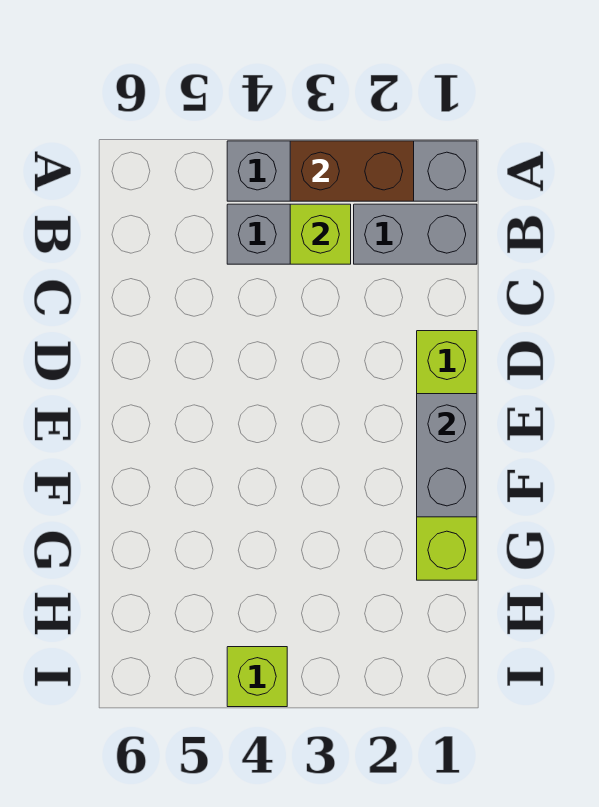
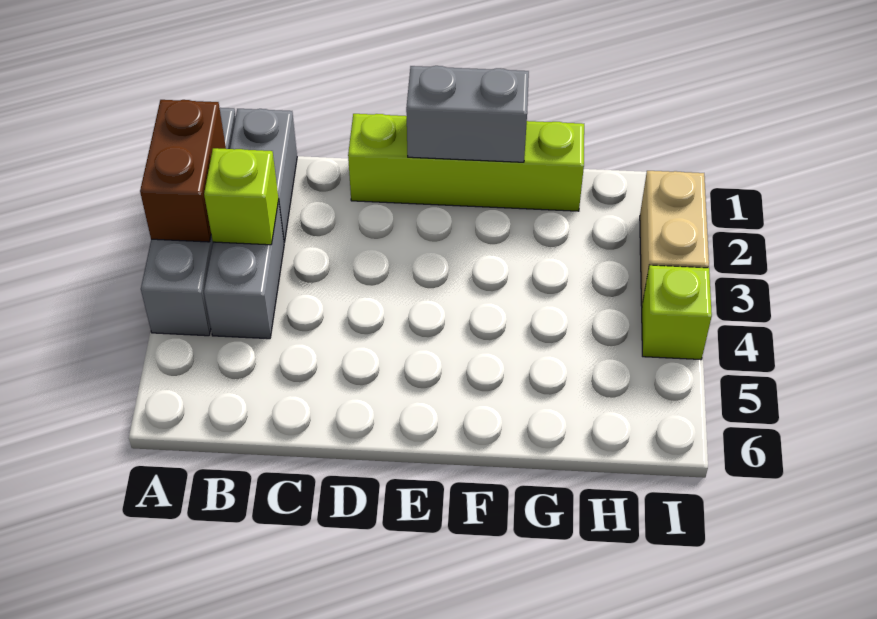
none -> tan brick I2:I3 level 1

